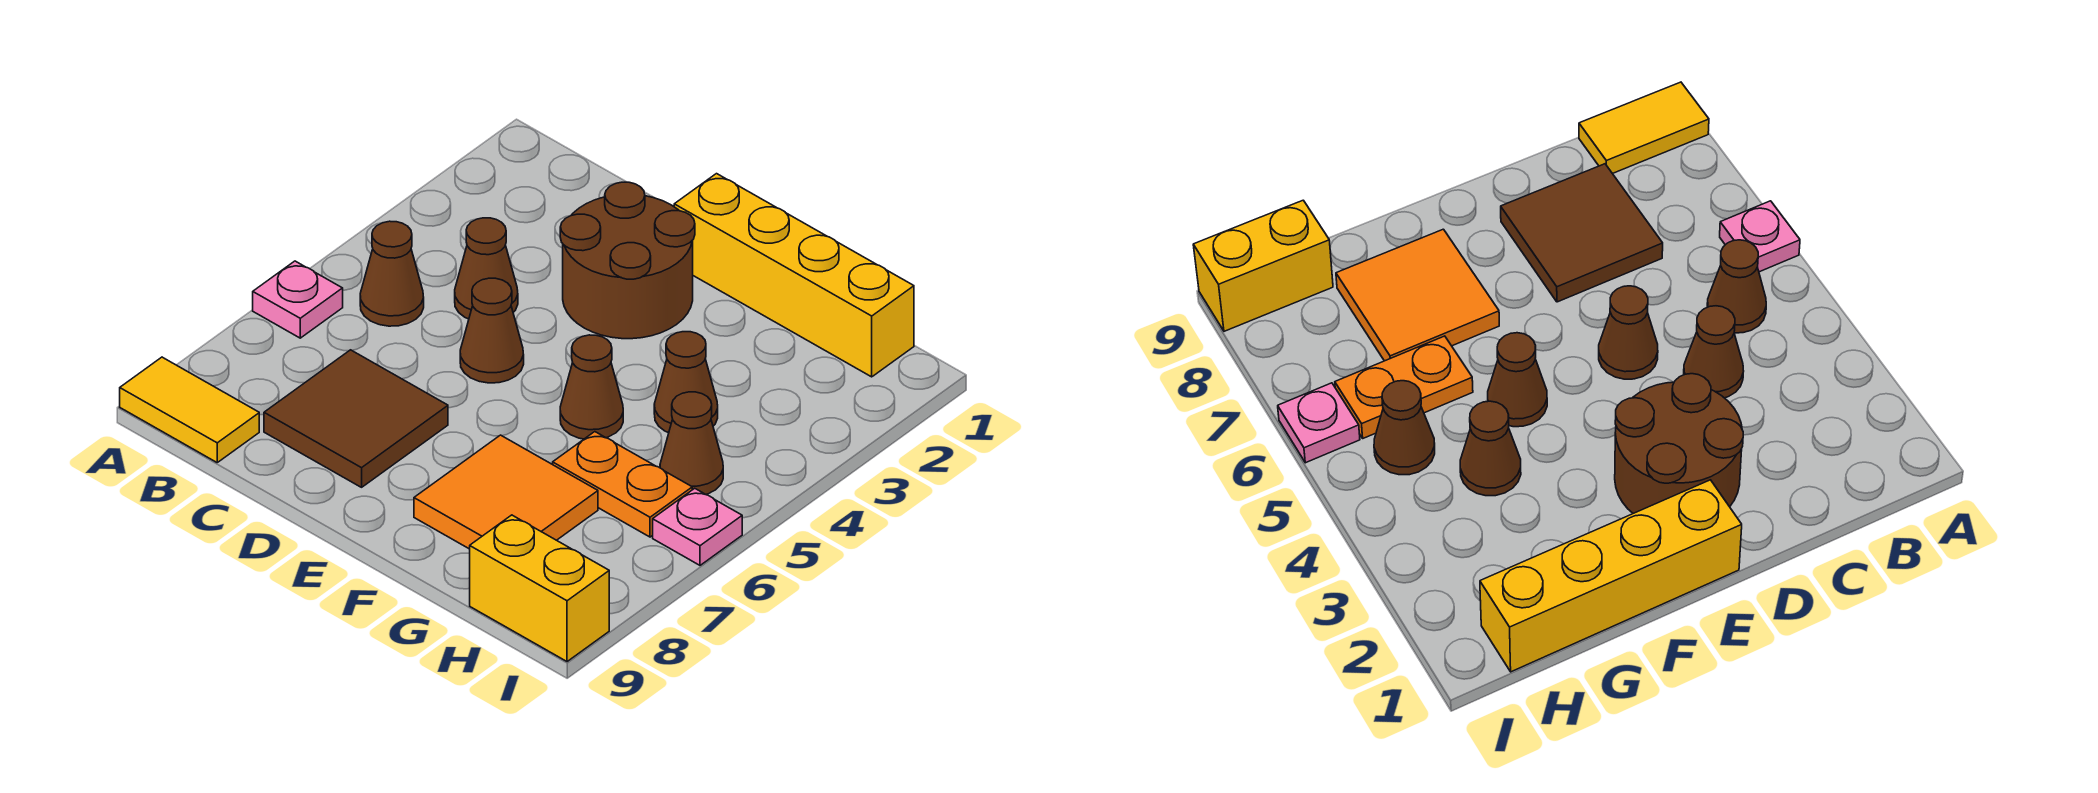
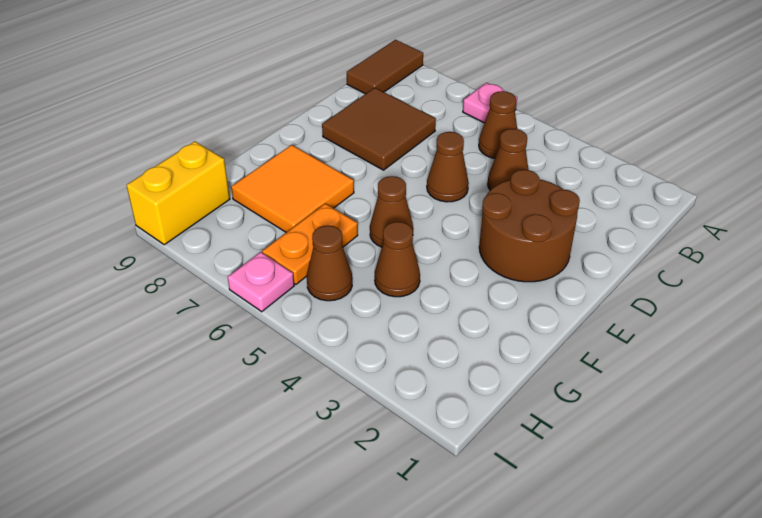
yellow tile A9:B9 level 1 -> brown tile A9:B9 level 1
yellow brick E1:H1 level 1 -> none

